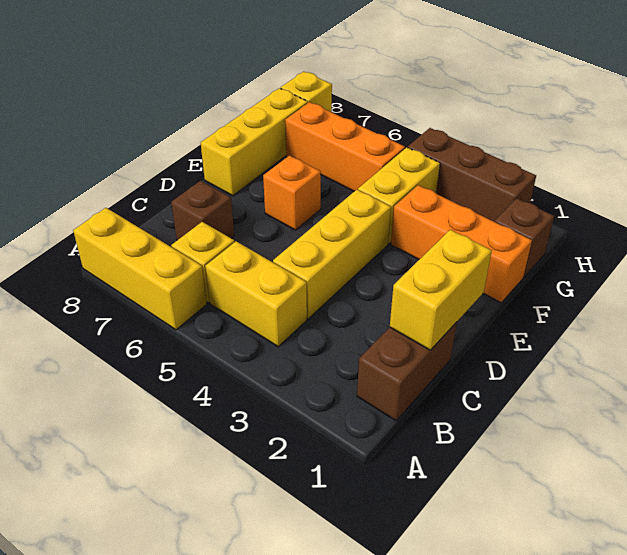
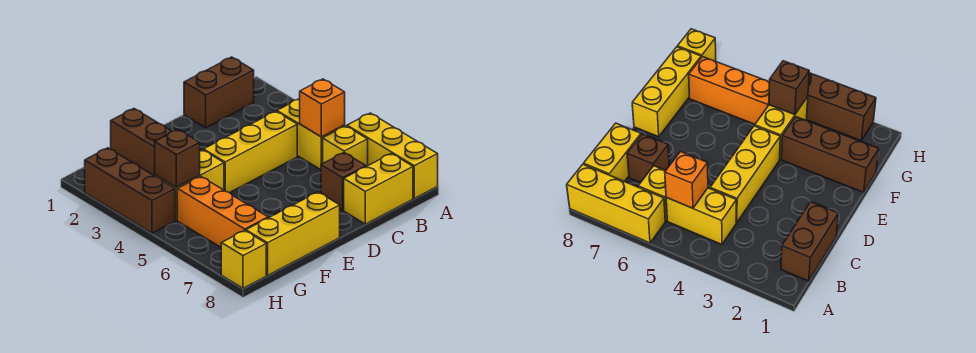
yellow brick C1:D1 level 2 -> yellow brick B8:C8 level 1
orange brick E6 level 1 -> orange brick B5 level 2
orange brick F1:F3 level 1 -> brown brick F1:F3 level 1
brown brick G1 level 1 -> brown brick G4 level 2

